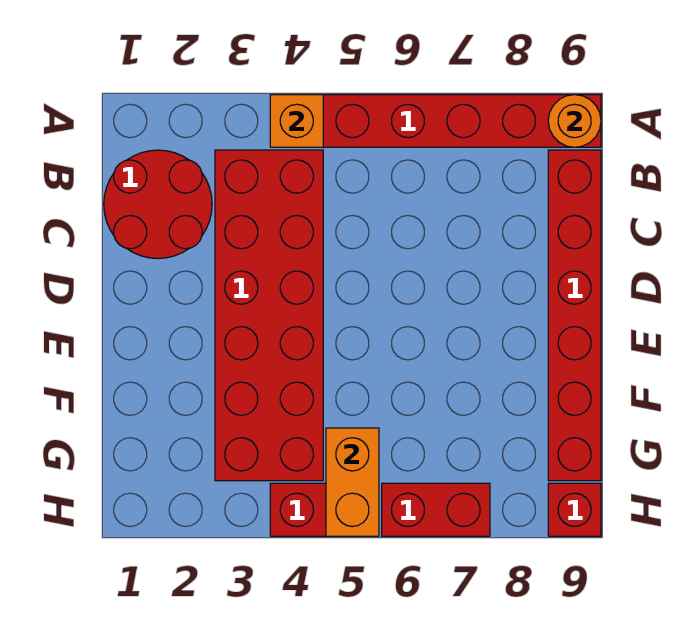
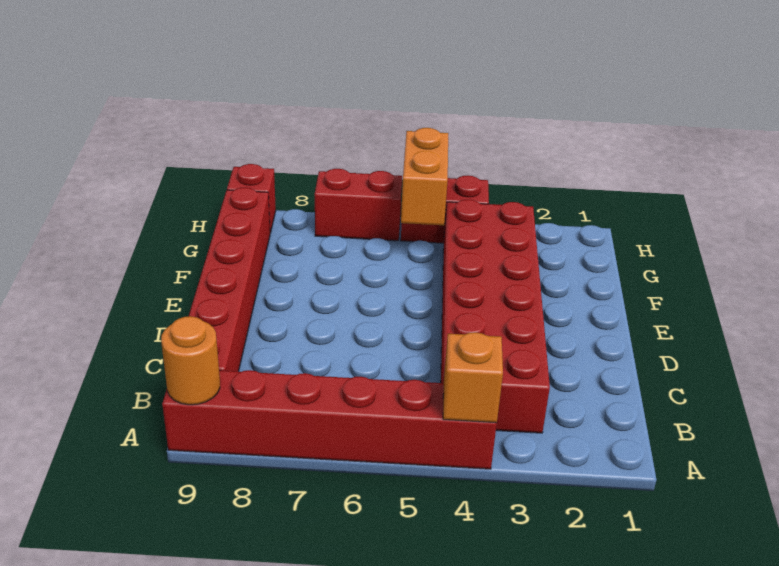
red round brick B1:C2 level 1 -> none

